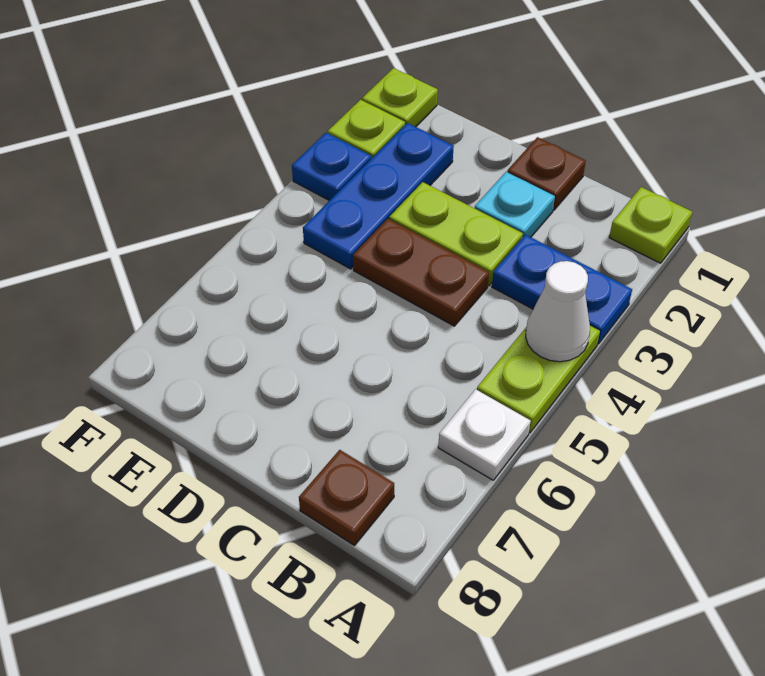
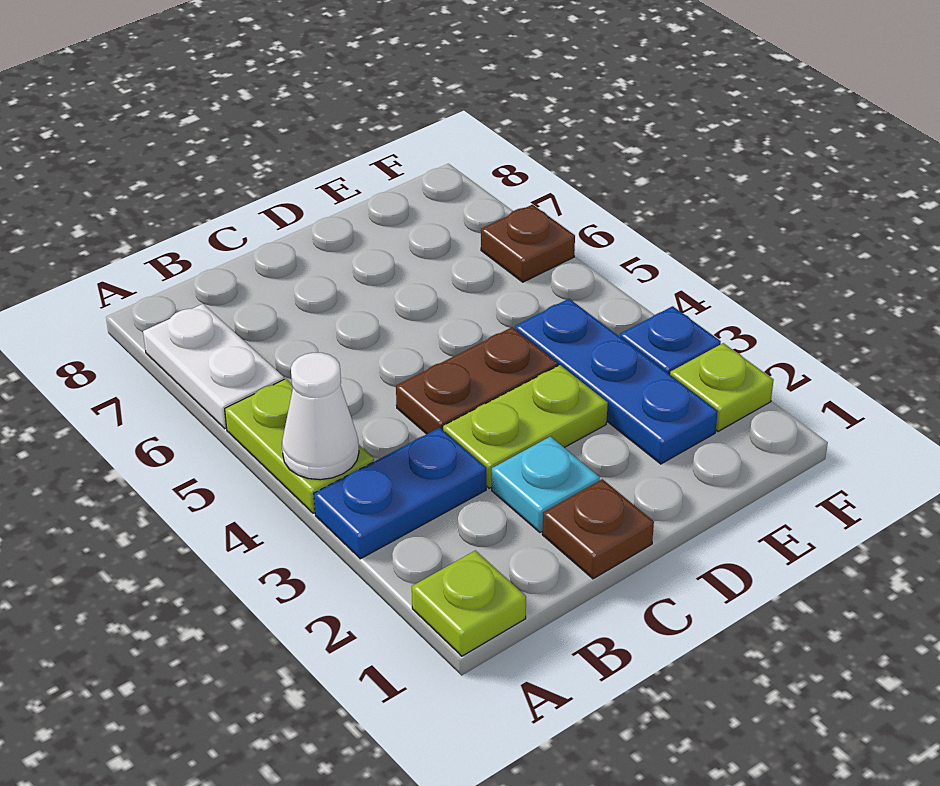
white plate A6 level 1 -> white plate A6:A7 level 1
brown plate B8 level 1 -> brown plate F6 level 1
lime plate F1 level 1 -> none

